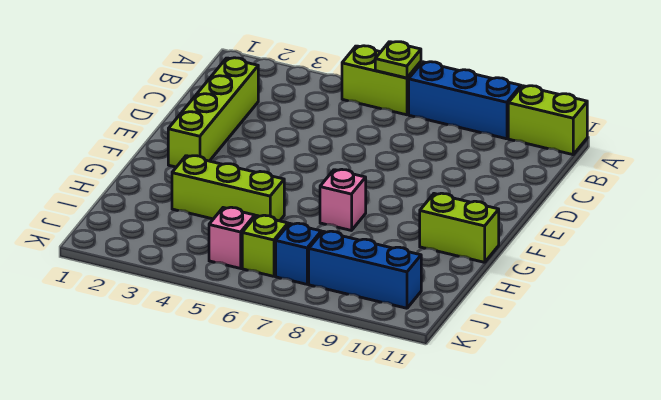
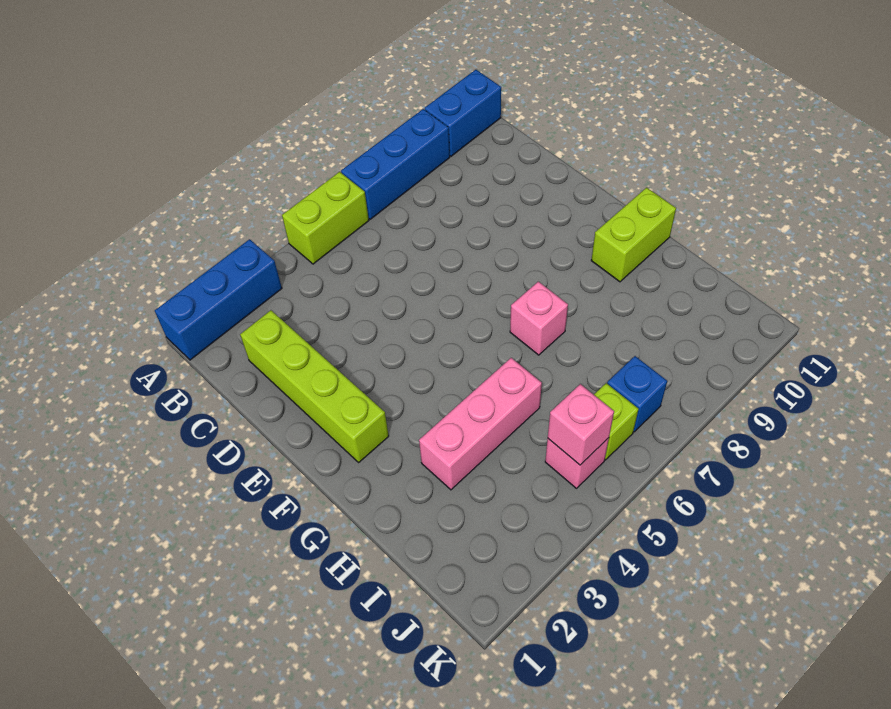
lime plate A6 level 2 -> none
lime brick A10:A11 level 1 -> blue brick A10:A11 level 1
lime brick H3:H5 level 1 -> pink brick H3:H5 level 1
none -> pink brick J5 level 2
blue brick J8:J10 level 1 -> blue brick A1:A3 level 1

